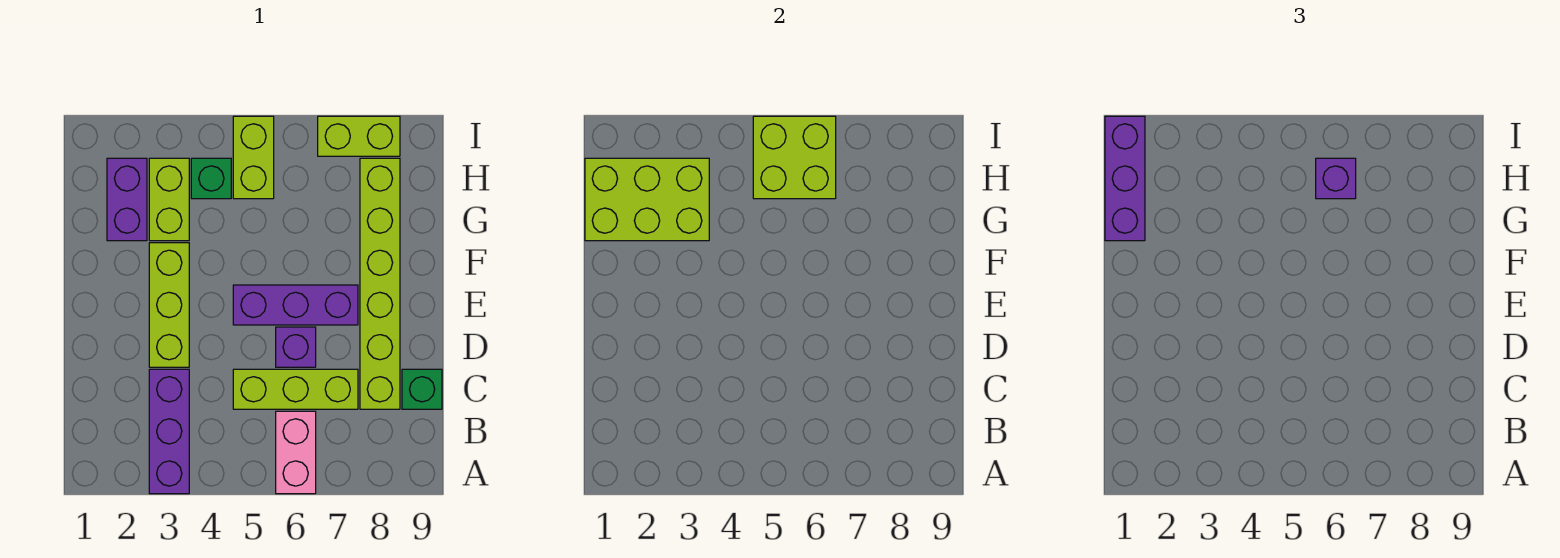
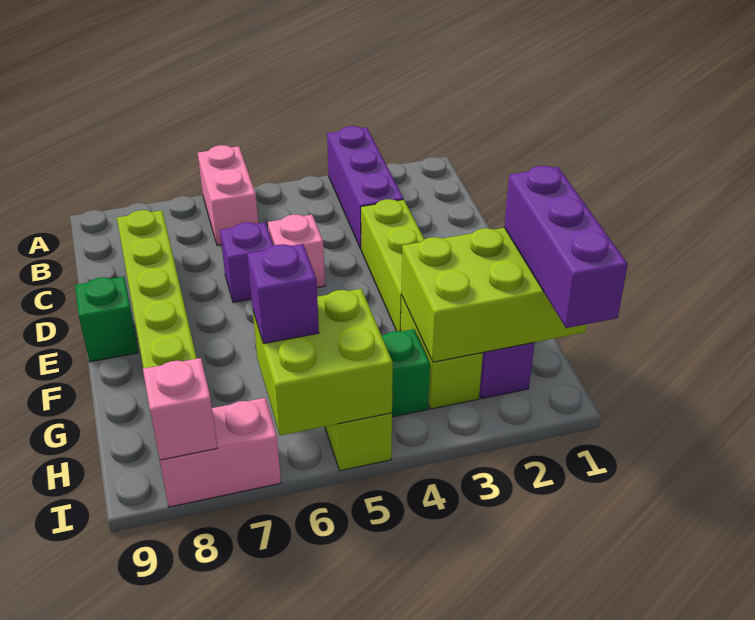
lime brick C5:C7 level 1 -> none
green brick C9 level 1 -> green brick E9 level 1
none -> pink brick D5 level 1
purple brick E5:E7 level 1 -> none
lime brick I7:I8 level 1 -> pink brick I7:I8 level 1
none -> pink brick I8 level 2

